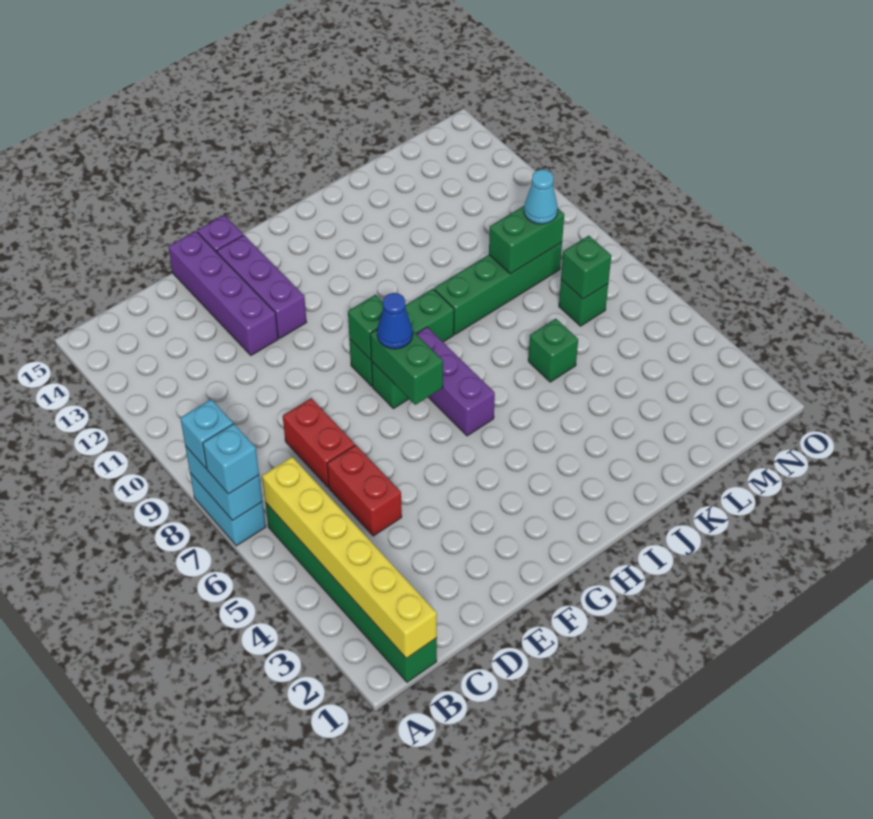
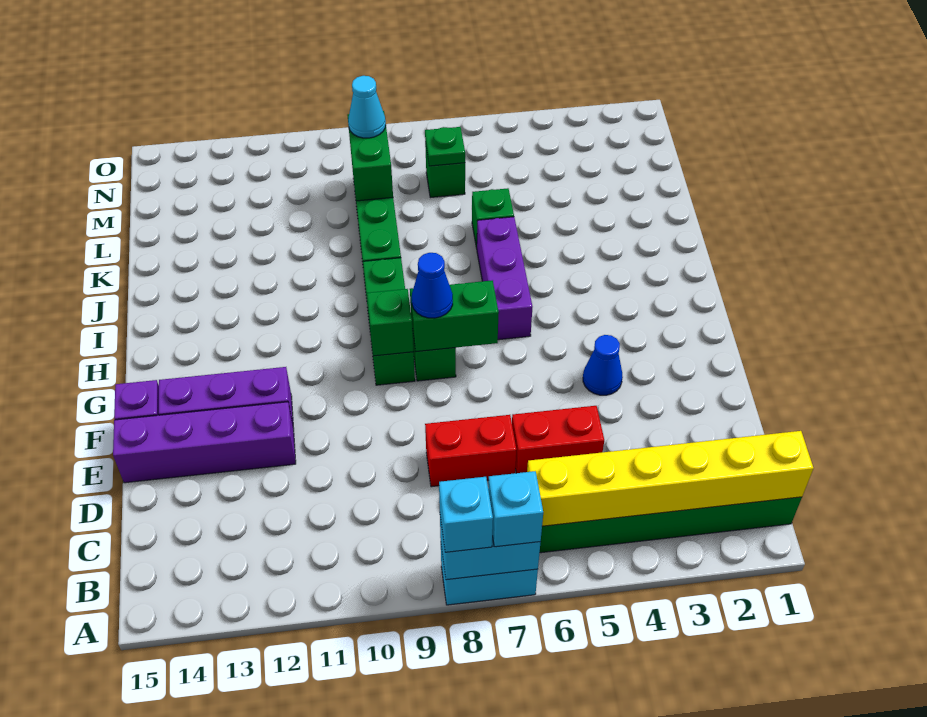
none -> blue cone F4 level 1
purple brick H6:H8 level 1 -> purple brick H6:J6 level 1
green brick M7 level 2 -> green plate M7 level 2

